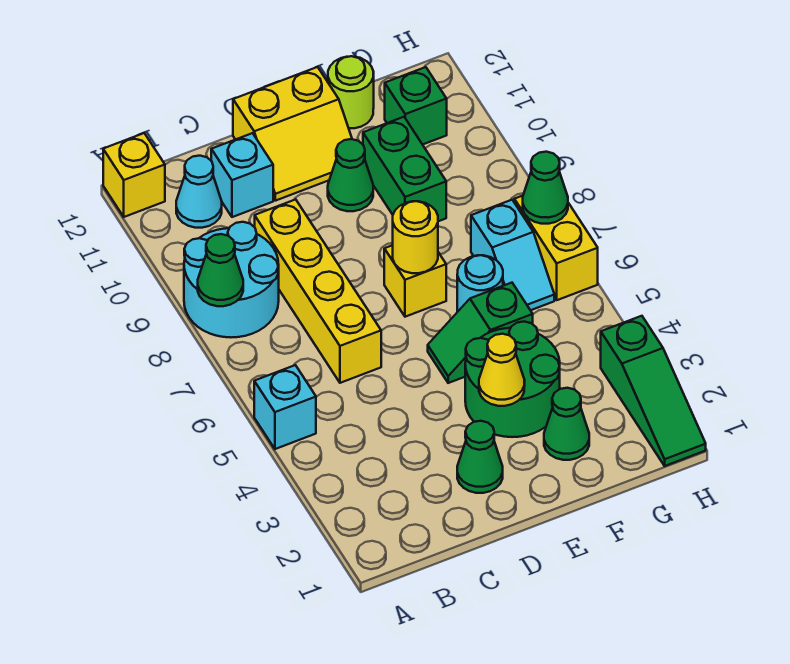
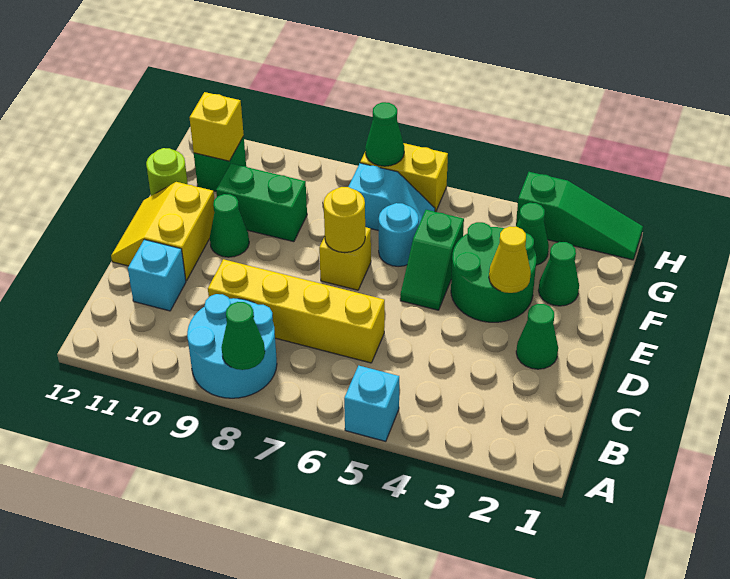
yellow brick A12 level 1 -> yellow brick G11 level 2
cyan cone B11 level 1 -> none
yellow slope D11:E12 level 1 top 12 -> yellow slope D11:E12 level 1 top 11
none -> green cone G3 level 1

